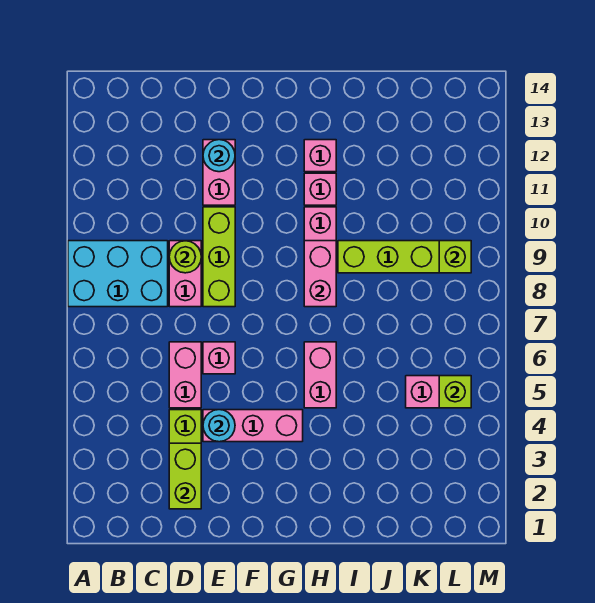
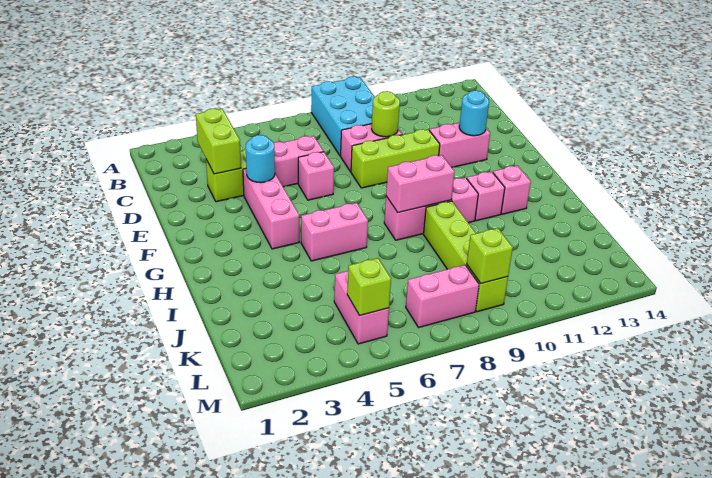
lime brick D2:D3 level 2 -> lime brick C3:D3 level 2
none -> pink brick L7:L8 level 1

